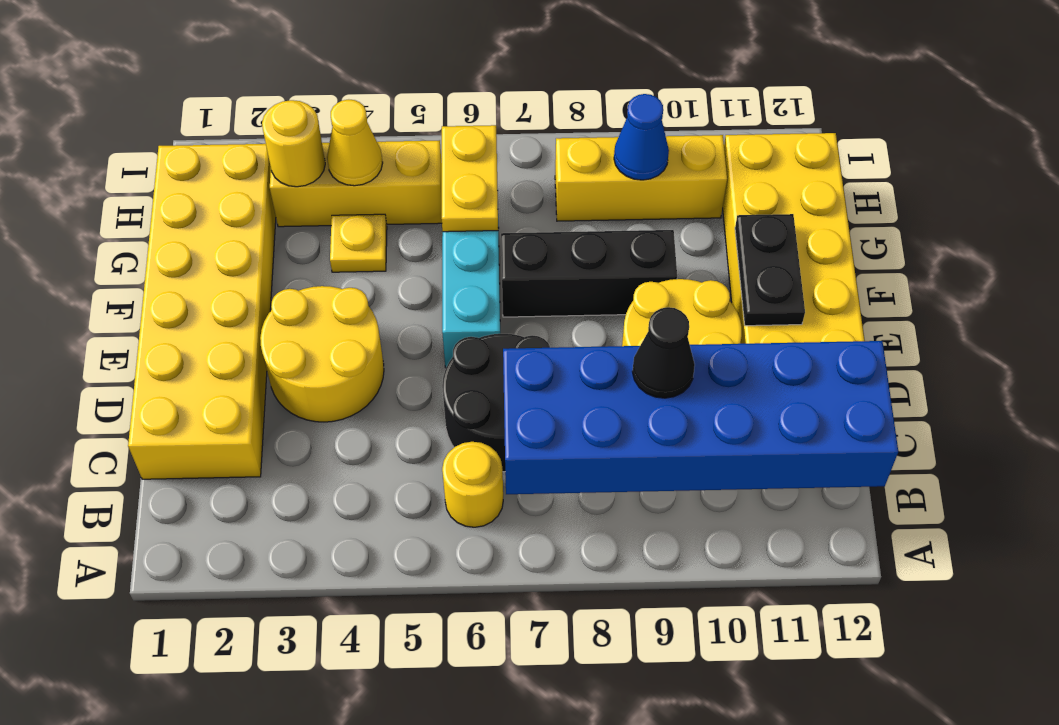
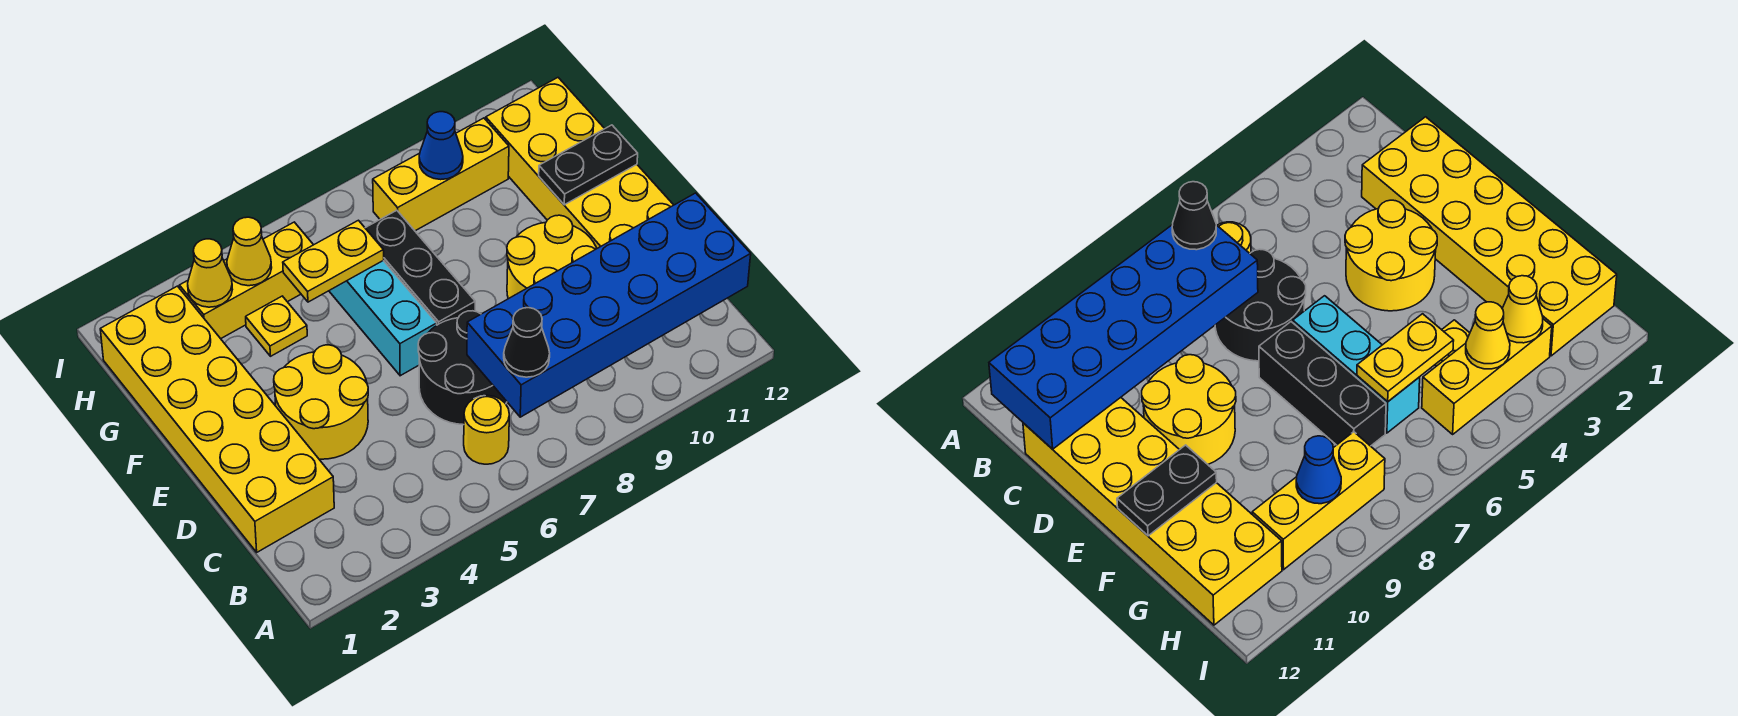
black cone C9 level 3 -> black cone B7 level 3
black plate E11:F11 level 2 -> black plate F11:F12 level 2
black brick F7:F9 level 1 -> black brick E7:G7 level 1
yellow plate G6:H6 level 2 -> yellow plate G5:G6 level 2
yellow round brick H3 level 2 -> yellow cone H3 level 2

